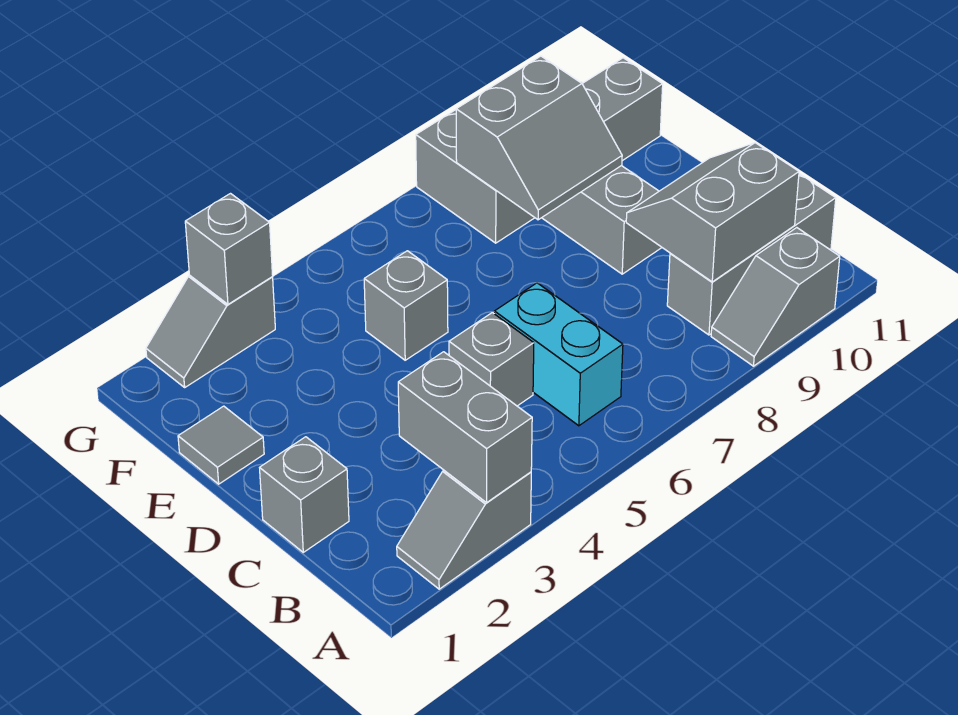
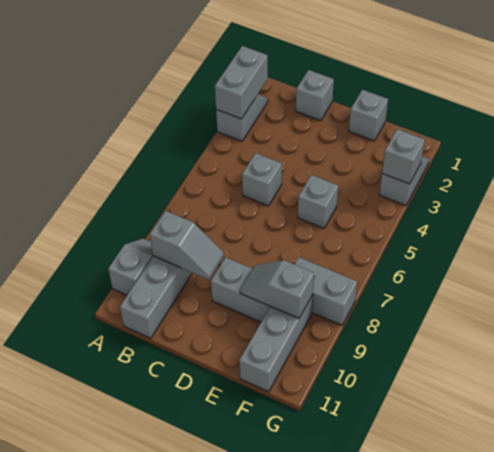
grey brick A3:B3 level 2 -> grey brick A2:A3 level 2
cyan brick B6:C6 level 1 -> none
grey slope B9:C10 level 2 top B -> grey slope B9:C9 level 2 top B
grey tile E1 level 1 -> grey brick E1 level 1
grey slope E8:F9 level 2 top F -> grey slope E9:F9 level 2 top F

